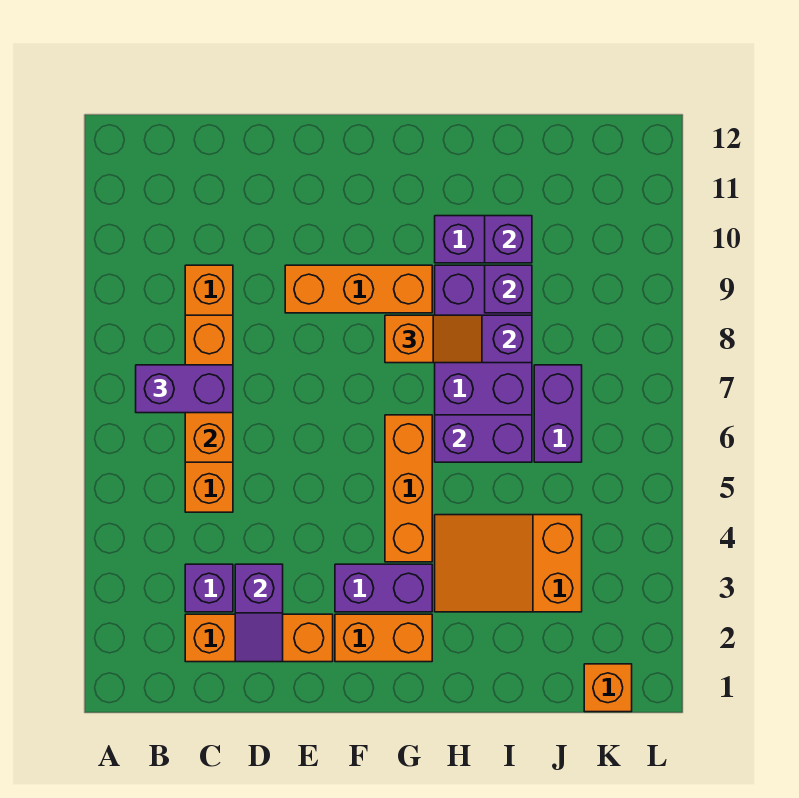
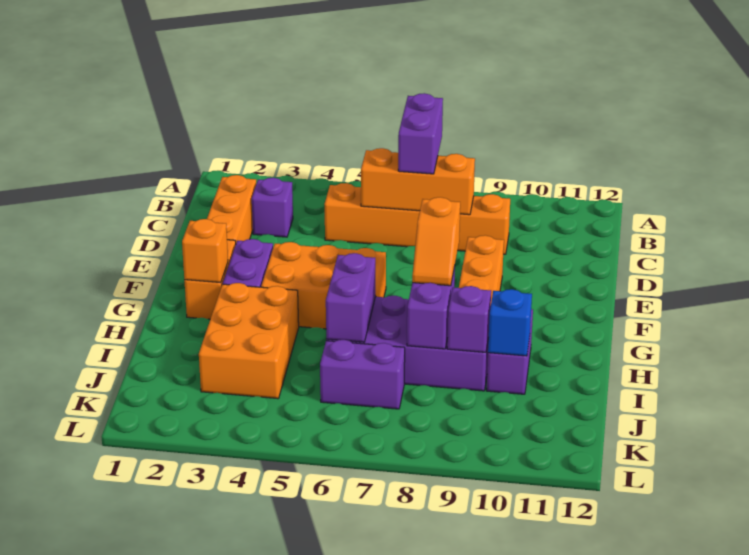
purple slope D2:D3 level 2 top 3 -> none
orange brick G4:G6 level 1 -> orange brick F4:G6 level 1
orange slope H3:J4 level 1 top J -> orange brick H3:J4 level 1
purple brick I10 level 2 -> blue brick I10 level 2
orange brick K1 level 1 -> orange brick G2 level 2

